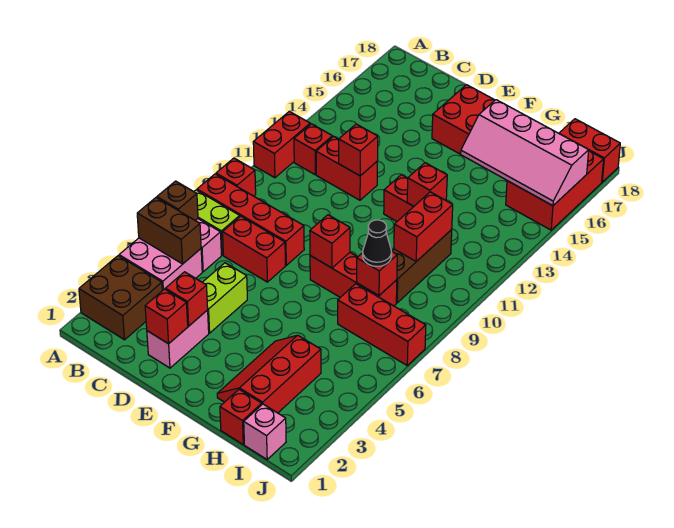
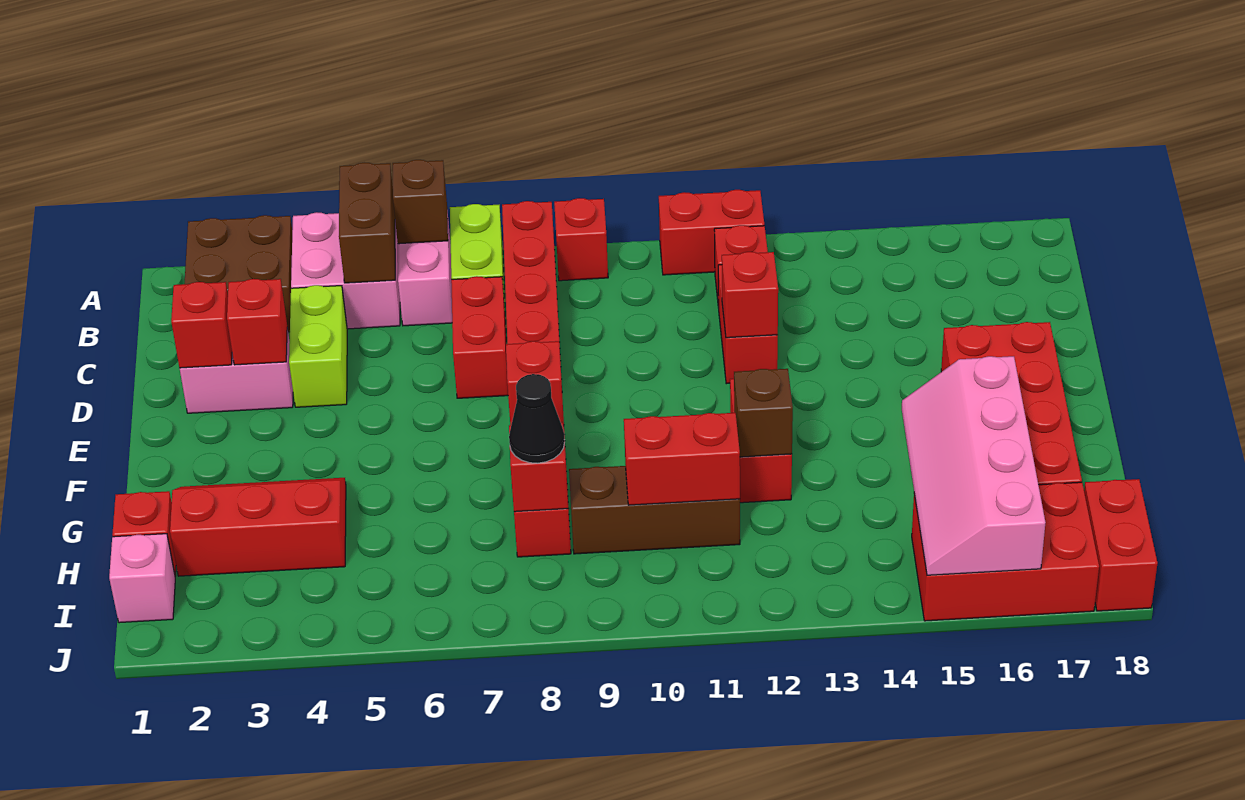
lime brick D4:D5 level 1 -> lime brick C4:D4 level 1
red brick G12 level 2 -> brown brick G12 level 2
red brick H7:J7 level 1 -> none

